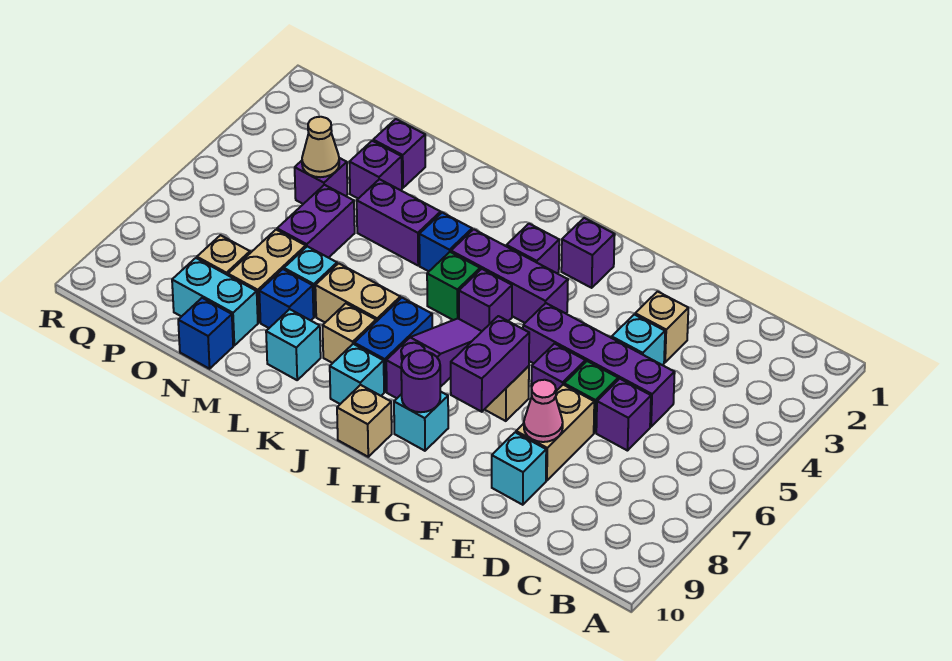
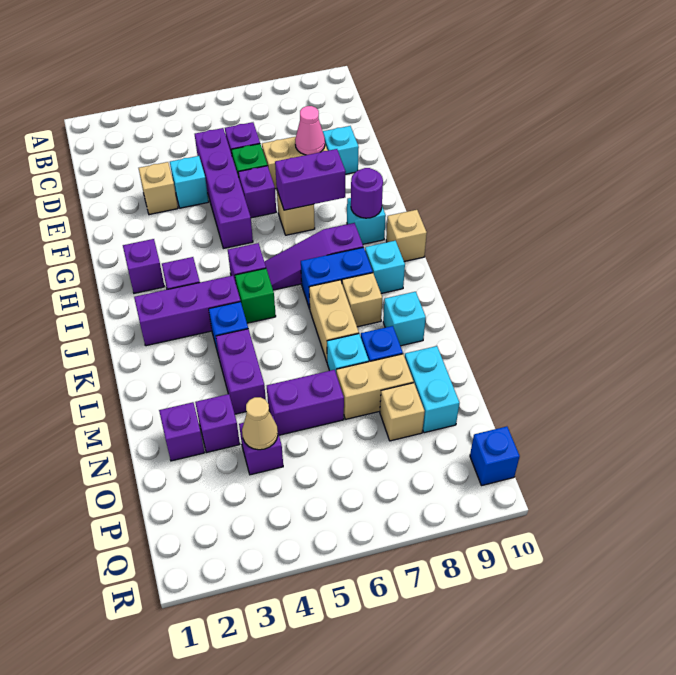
purple brick H4:J4 level 1 -> purple brick J2:J4 level 1
blue brick N10 level 1 -> blue brick Q10 level 1

